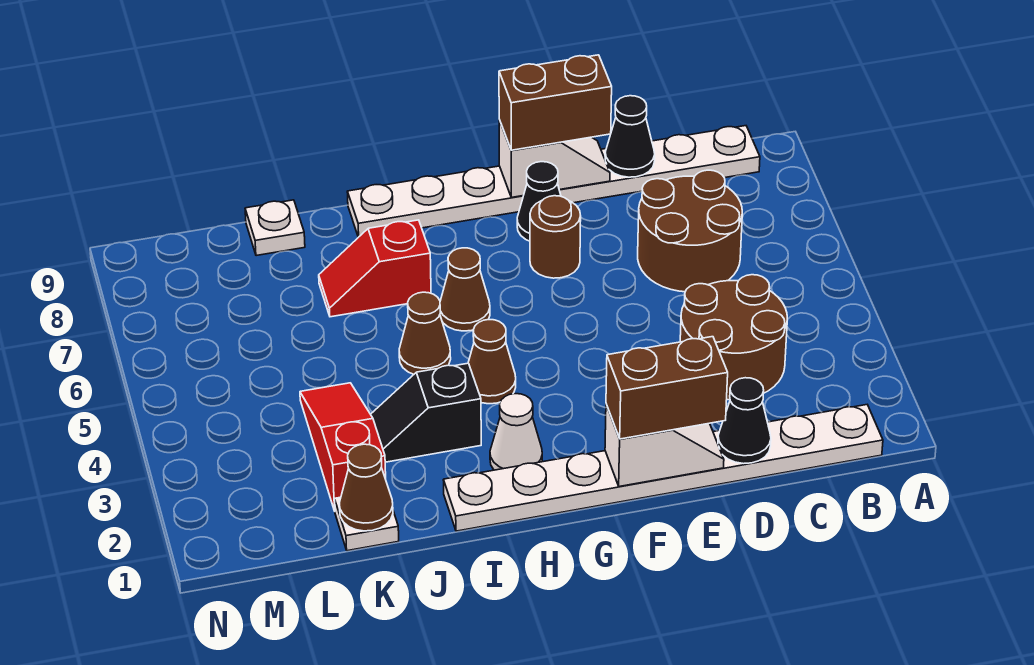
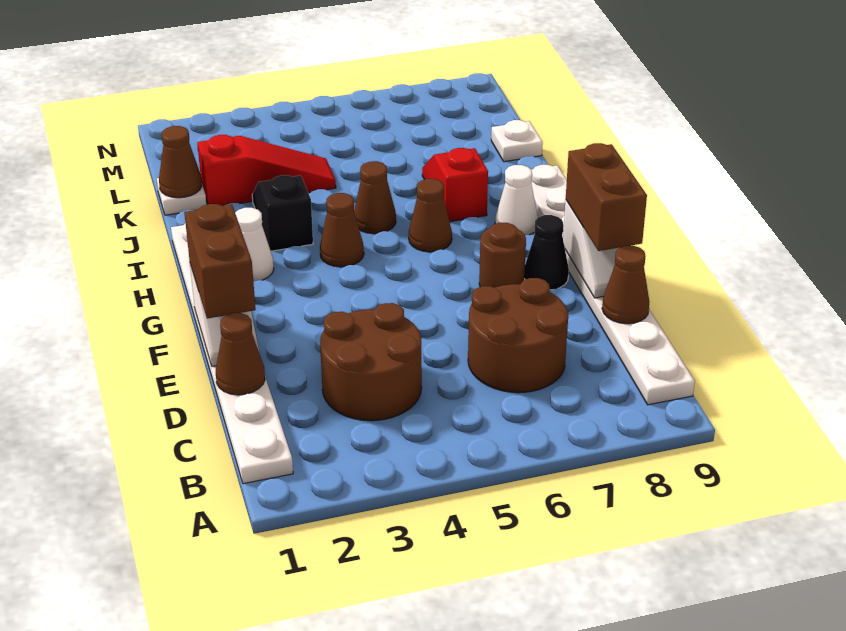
black cone D1 level 2 -> brown cone D1 level 2
black cone D9 level 2 -> brown cone D9 level 2
none -> white cone H8 level 1

